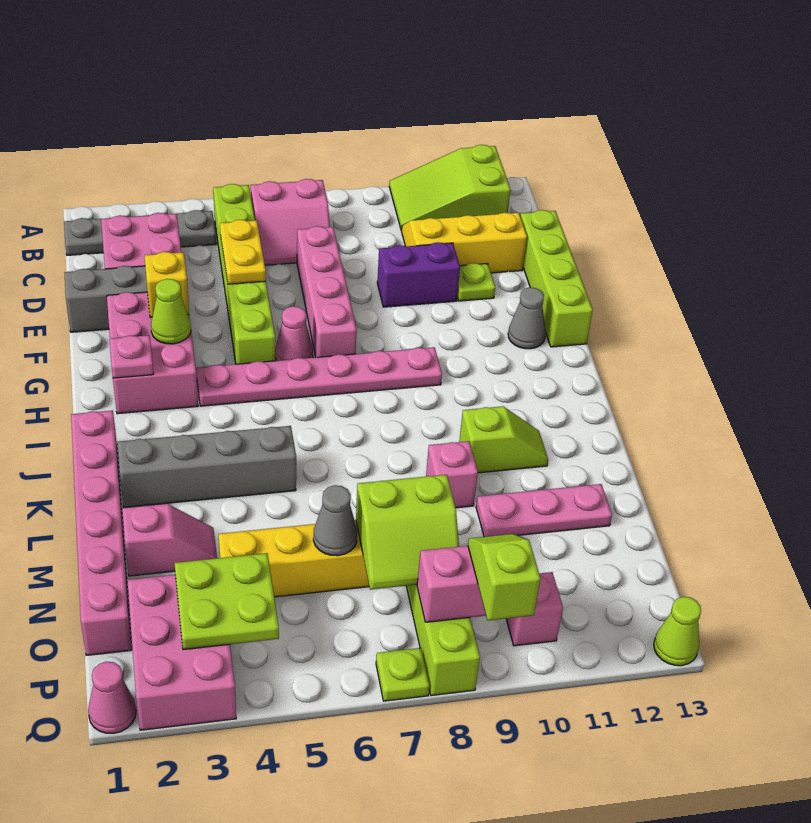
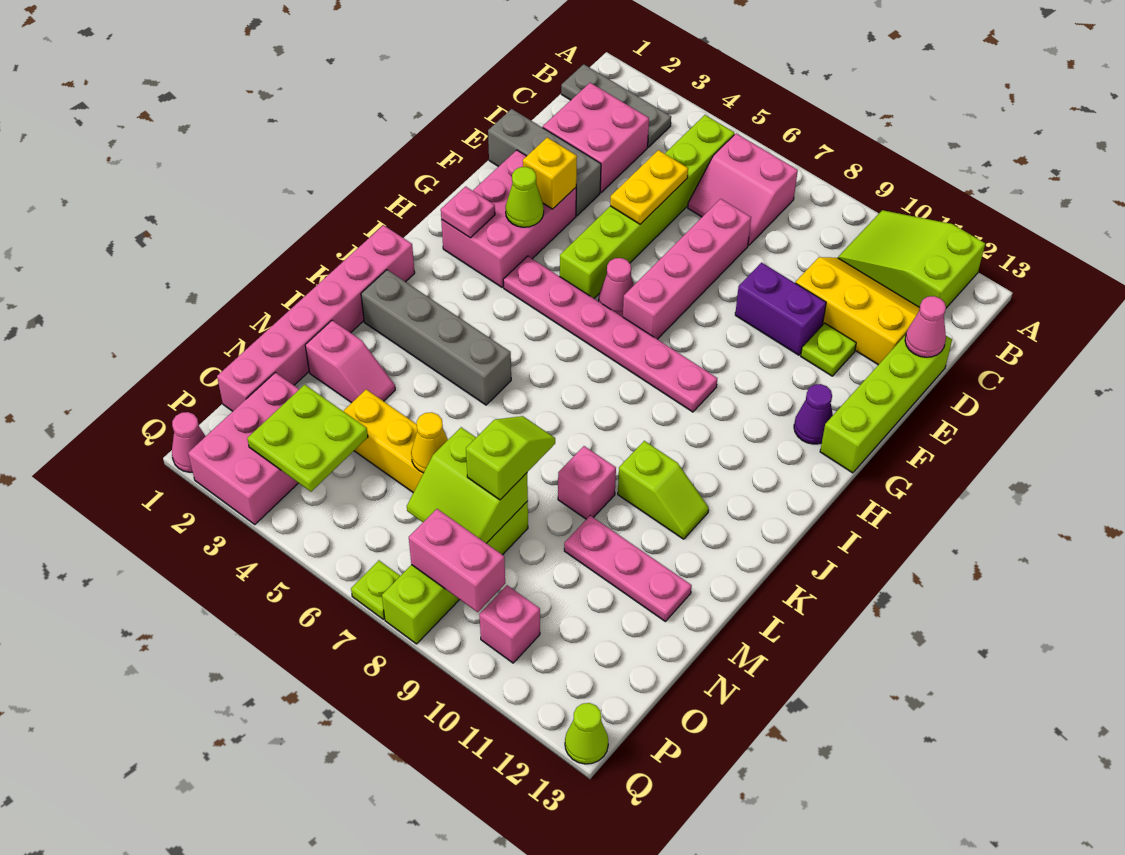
grey plate B1:B4 level 1 -> grey plate B1:B3 level 1
none -> pink cone D13 level 2
grey cone G12 level 1 -> purple cone G12 level 1
grey cone N6 level 2 -> yellow cone N6 level 2
lime slope P9:Q9 level 3 top Q -> lime slope M8:N8 level 3 top N

